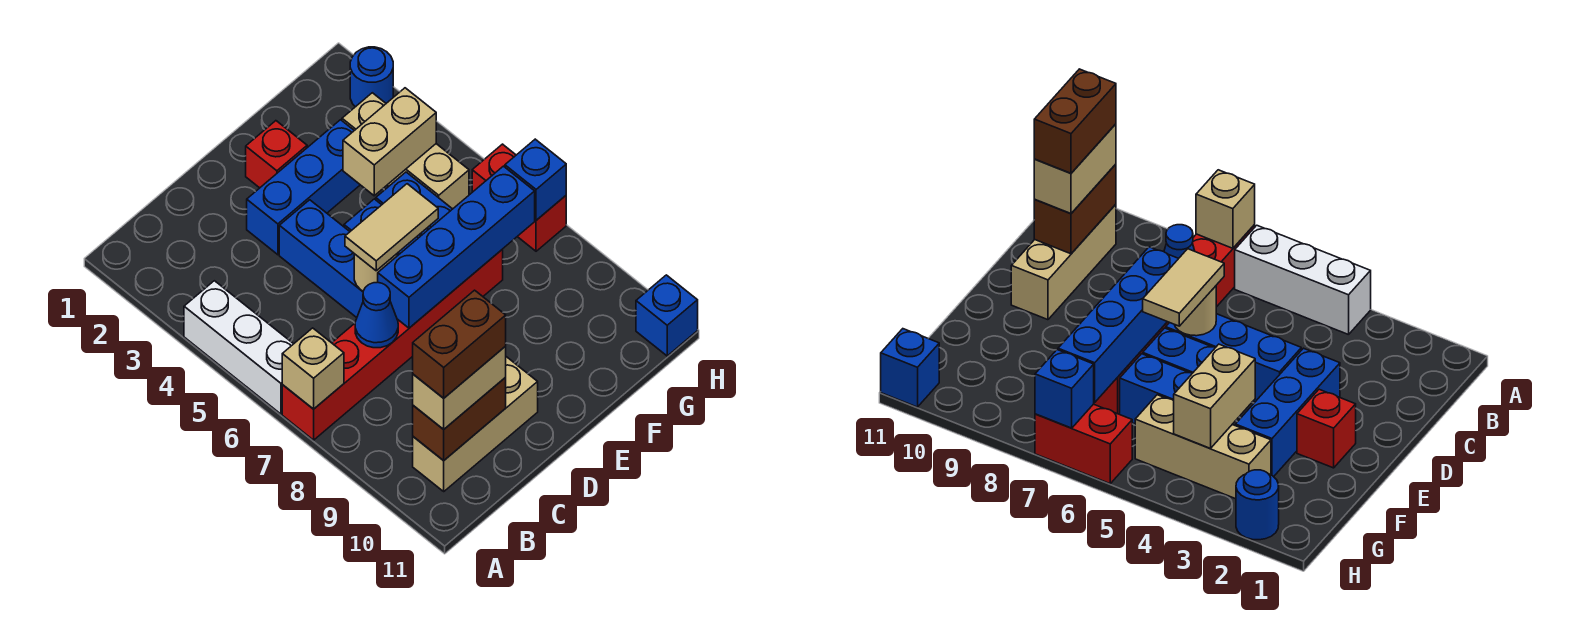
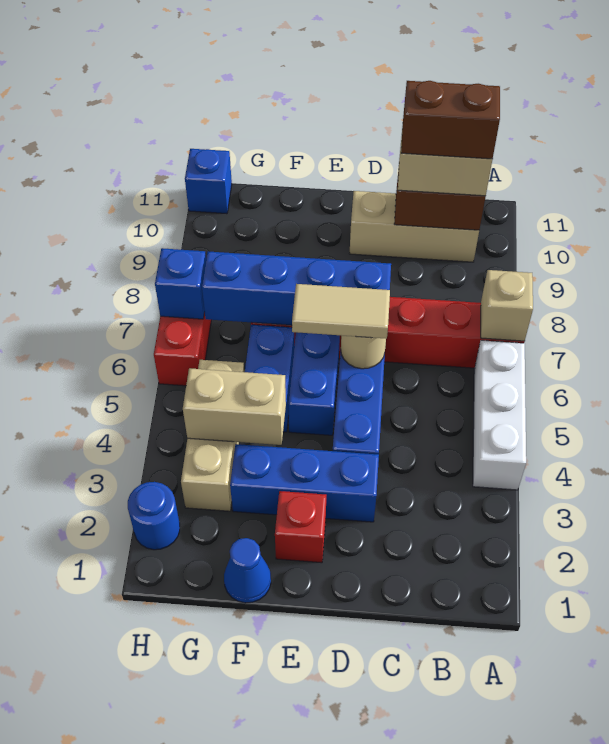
blue cone C7 level 2 -> blue cone F1 level 1

